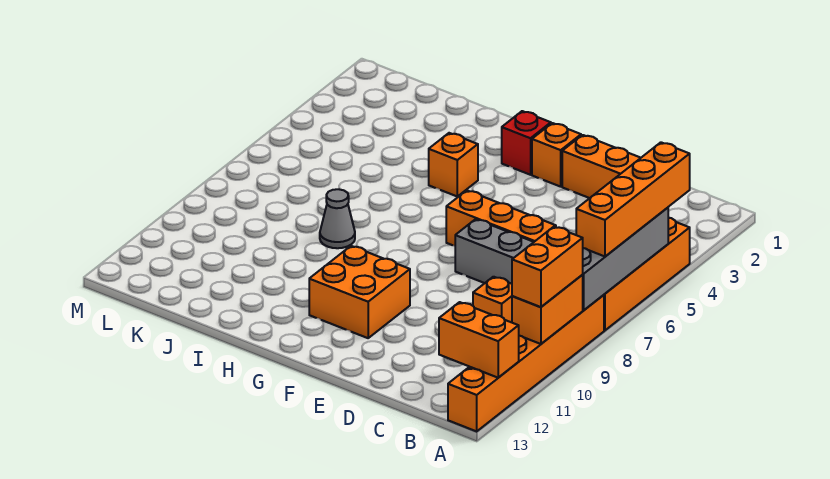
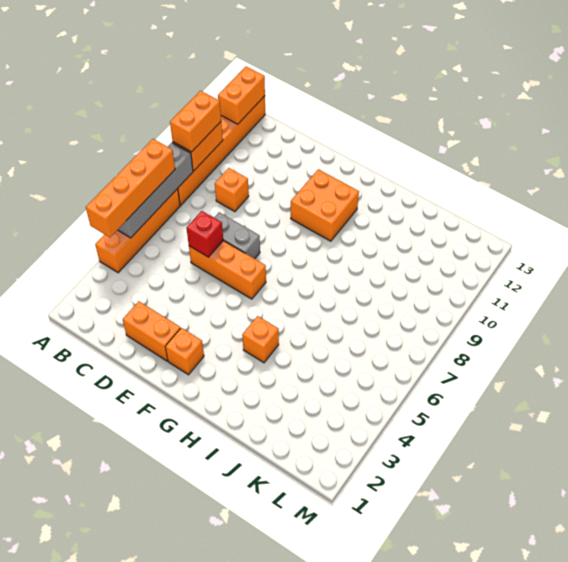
orange brick A12:B12 level 2 -> orange brick A12:A13 level 2
red brick G2 level 1 -> red brick D6 level 2
grey cone I8 level 1 -> none

